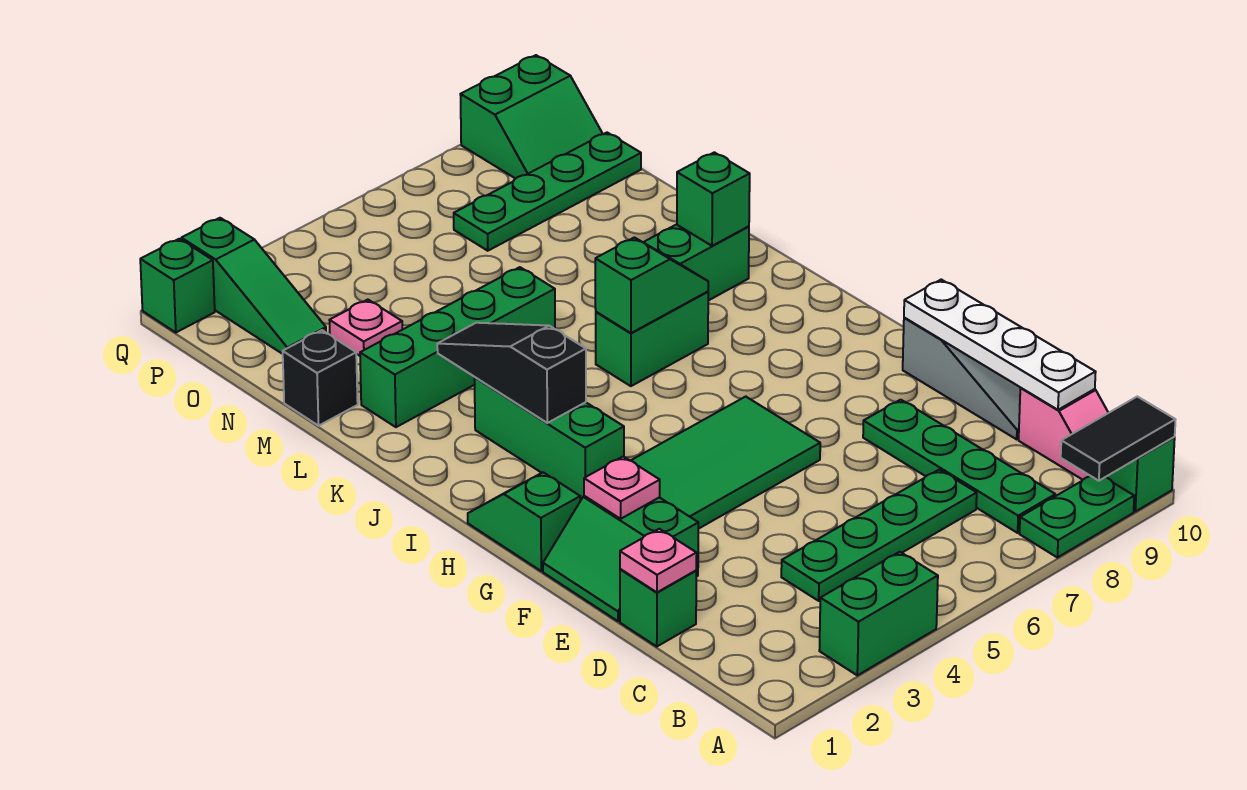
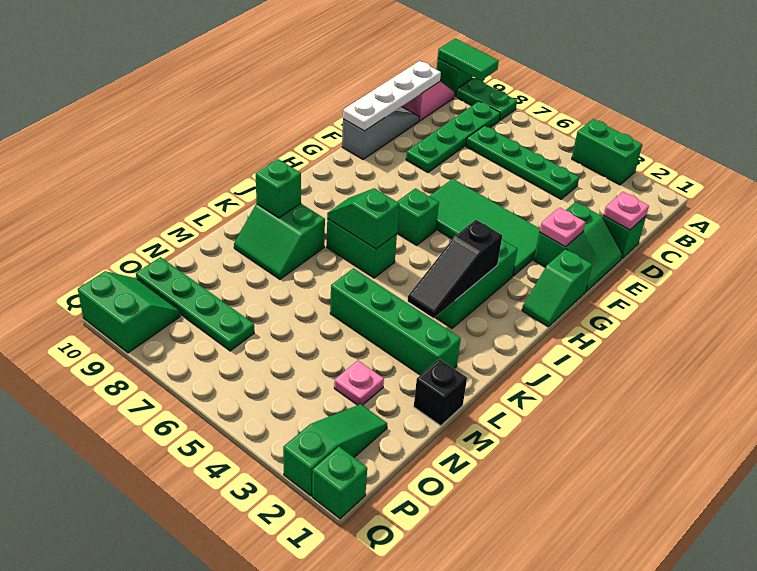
black tile A9:A10 level 2 -> green tile A9:A10 level 2
none -> green brick H6 level 1

